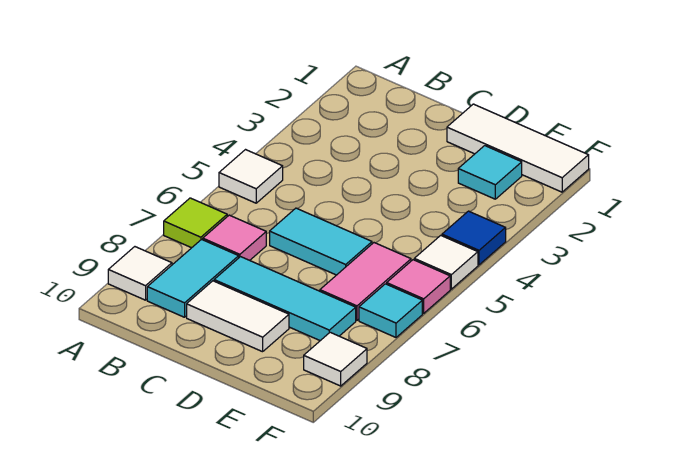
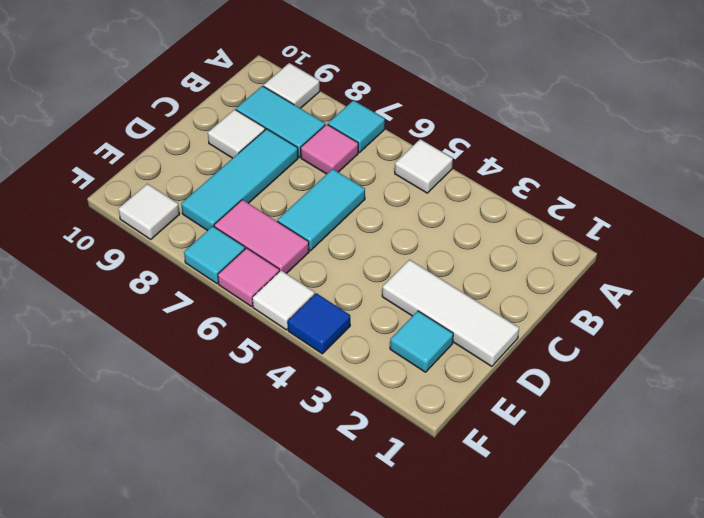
lime tile A7 level 1 -> cyan tile A7 level 1
white tile C9:D9 level 1 -> white tile C9 level 1
white tile D1:F1 level 1 -> white tile D1:D3 level 1

